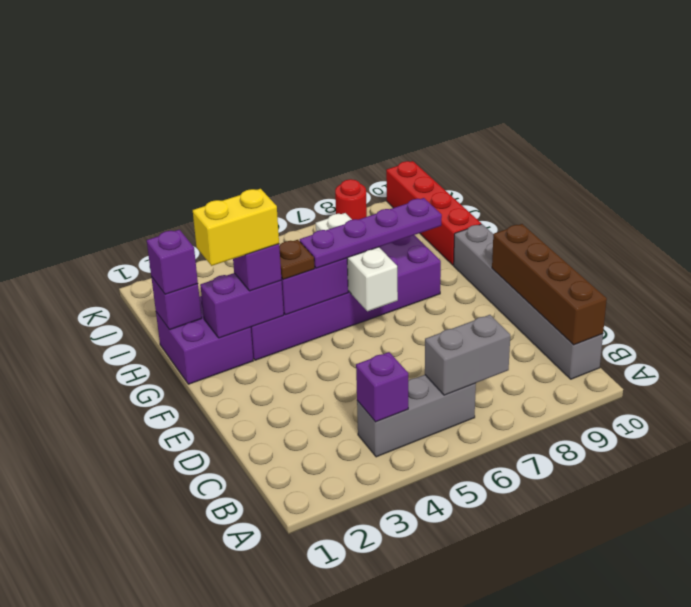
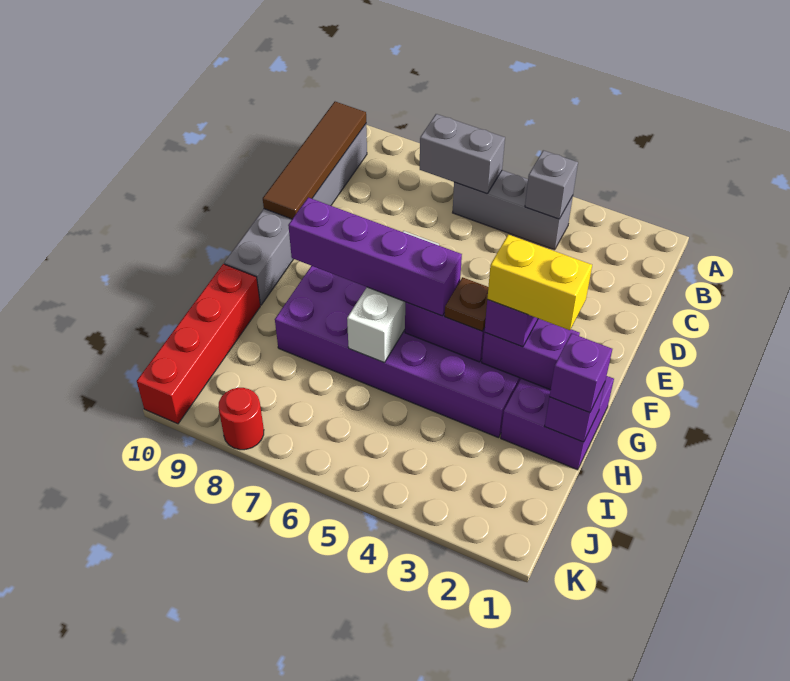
purple brick B4 level 2 -> grey brick B4 level 2
brown brick B10:E10 level 2 -> brown tile B10:E10 level 2
purple plate G5:G8 level 3 -> purple brick G5:G8 level 3

